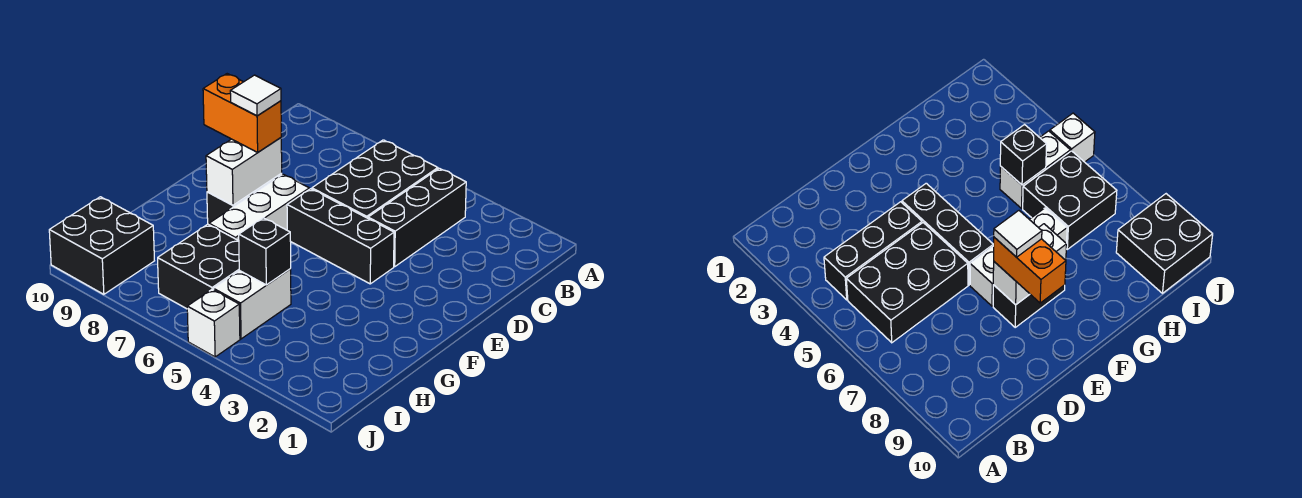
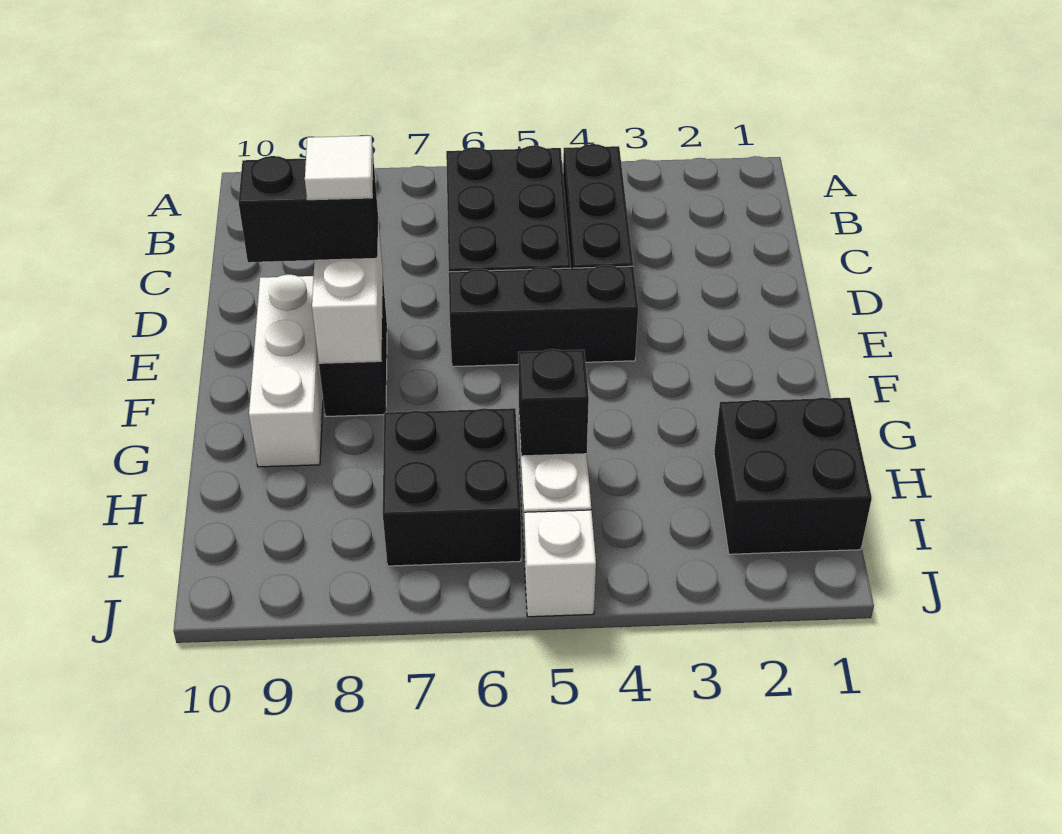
white brick E7:G7 level 1 -> white brick E9:G9 level 1
orange brick E8:E9 level 3 -> black brick E8:E9 level 3
black brick I9:J10 level 1 -> black brick H1:I2 level 1

